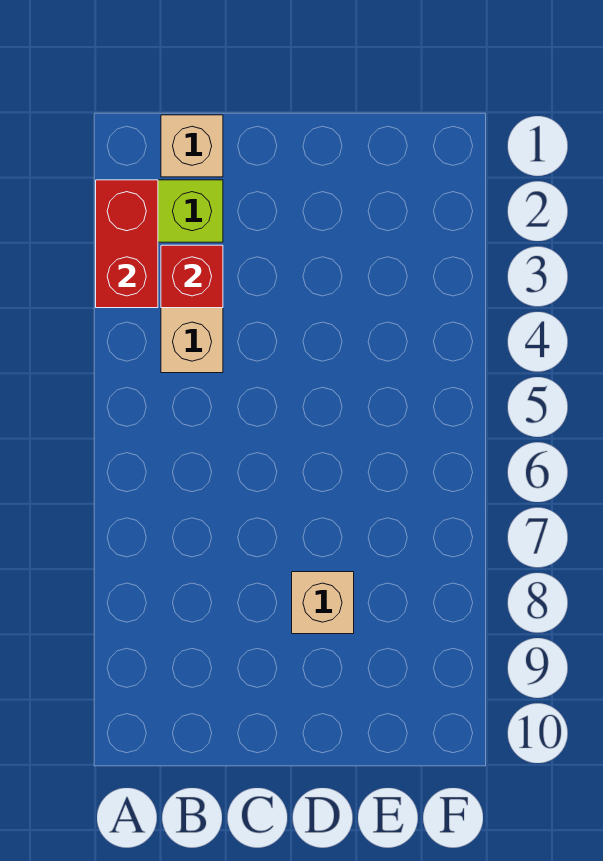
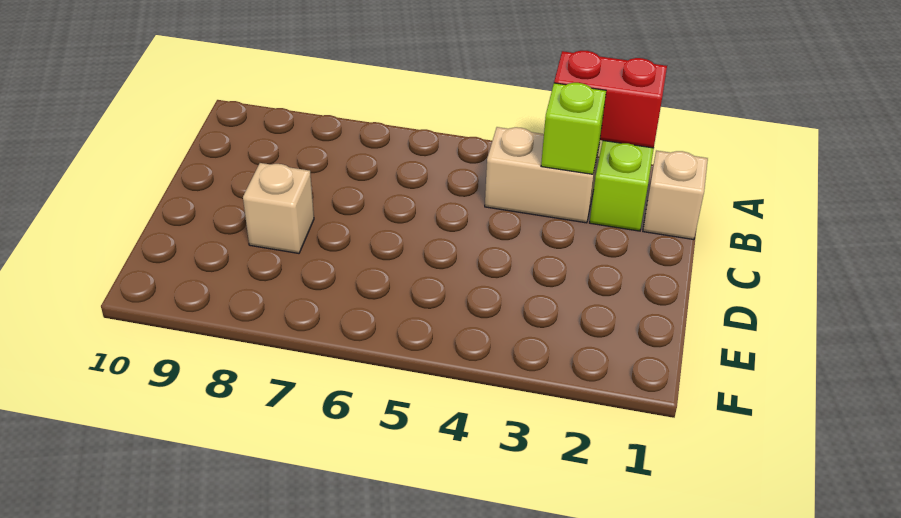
red brick B3 level 2 -> lime brick B3 level 2

